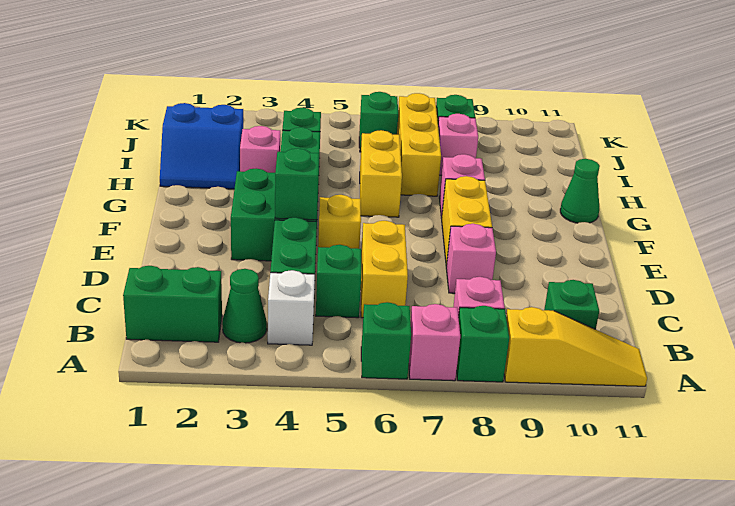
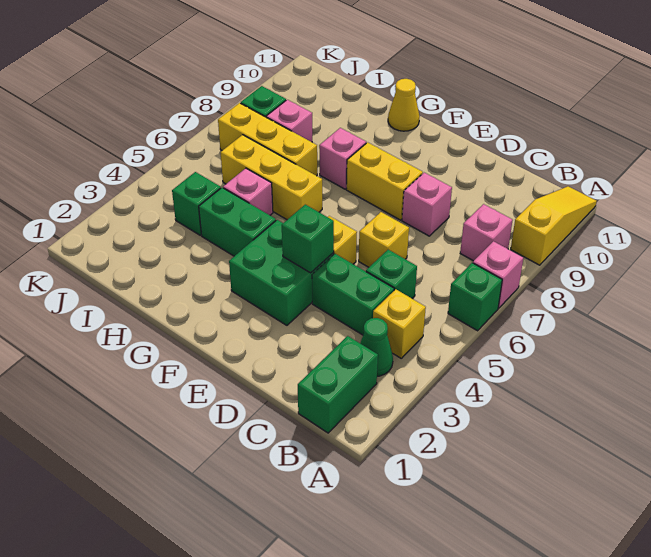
green brick A8 level 1 -> none
white brick B4 level 1 -> yellow brick B4 level 1
green brick B10 level 1 -> none
yellow brick C6:D6 level 1 -> yellow brick D6 level 1
yellow brick G6:H6 level 1 -> yellow brick G6:I6 level 1
green cone G11 level 1 -> yellow cone G11 level 1
blue slope H1:I2 level 1 top I -> none
pink brick H3 level 1 -> pink brick H5 level 1
green brick J6 level 1 -> none

